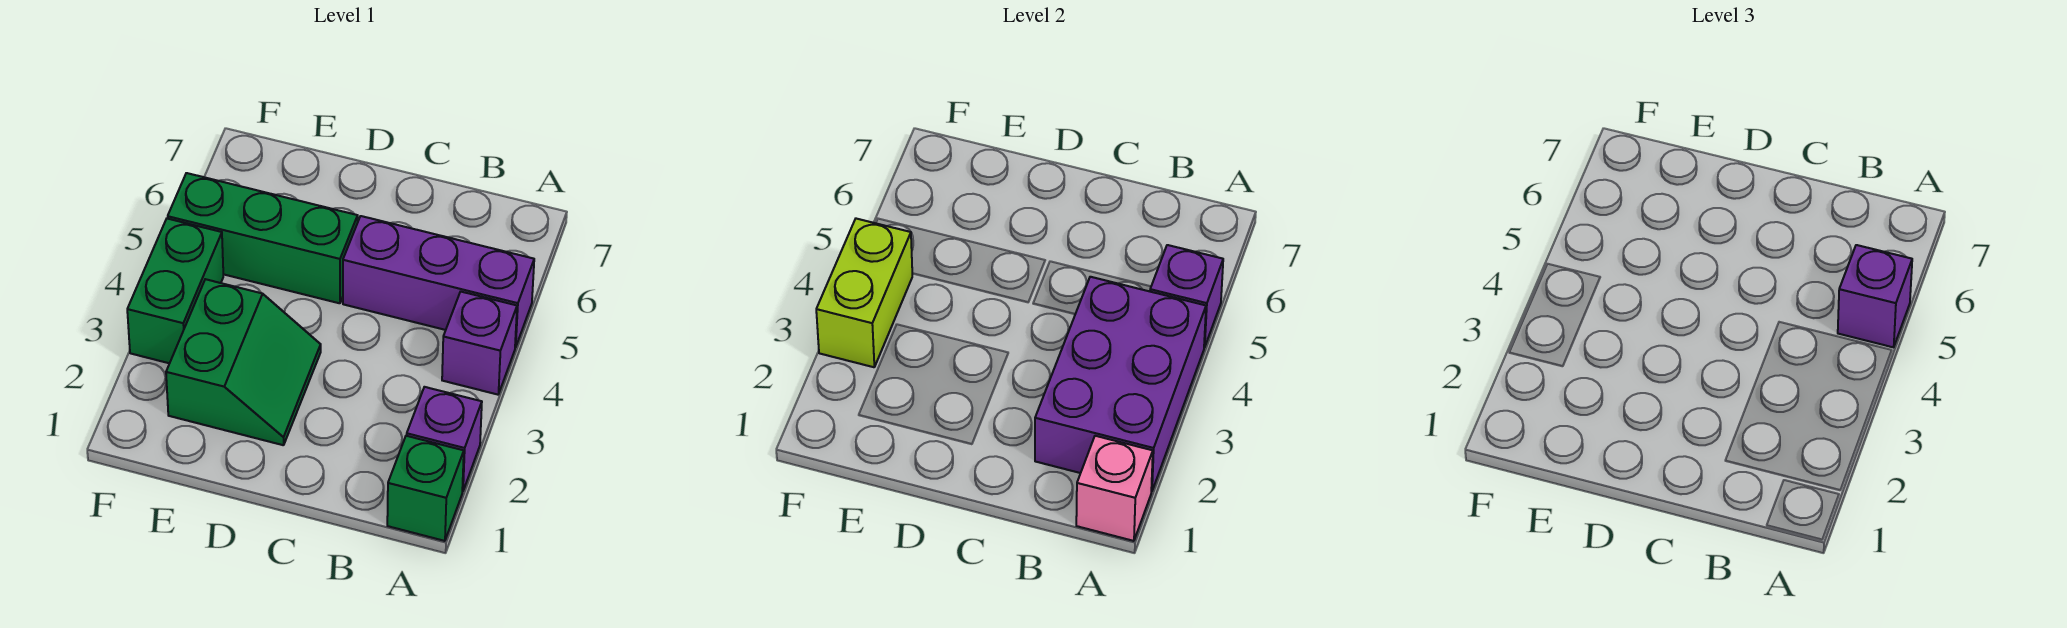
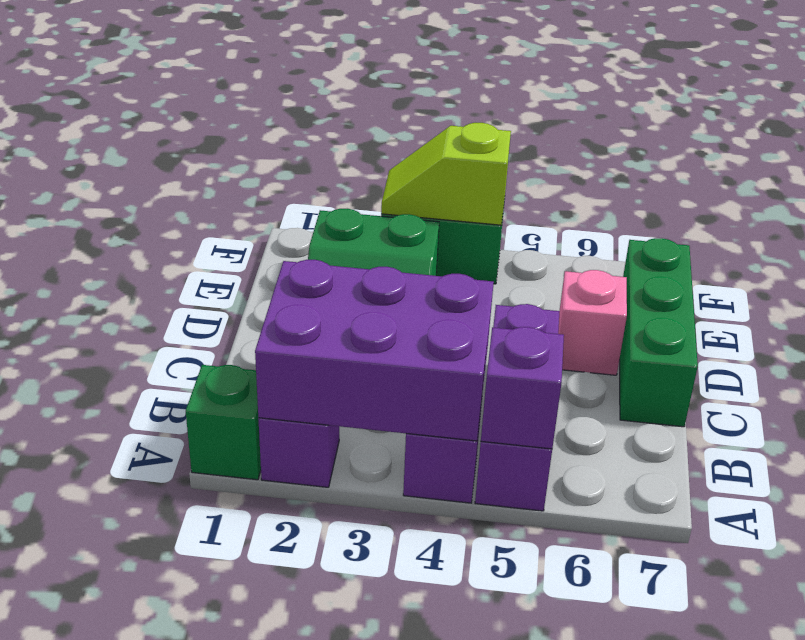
pink brick A1 level 2 -> pink brick D6 level 1
purple brick A5 level 3 -> none
green brick D5:F5 level 1 -> green brick C7:E7 level 1
lime brick F3:F4 level 2 -> lime slope F3:F4 level 2 top 4

